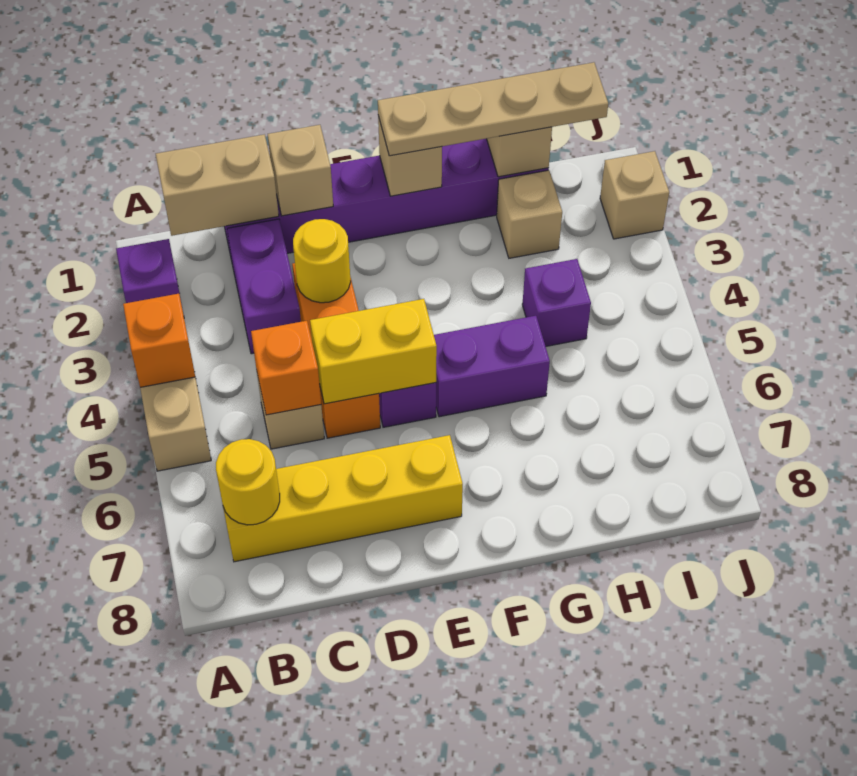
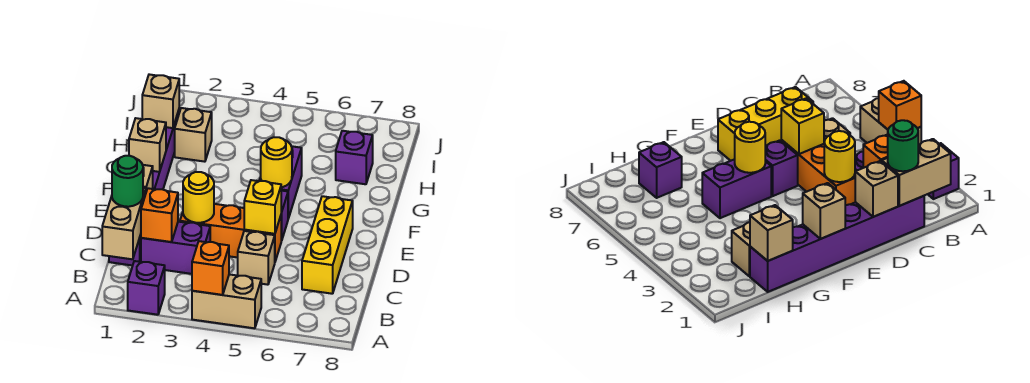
yellow brick B7:E7 level 1 -> yellow brick C7:E7 level 1
yellow round brick B7 level 2 -> yellow round brick F5 level 2
none -> green round brick C1 level 3
orange brick C5 level 2 -> orange brick C2 level 2
yellow brick D5:E5 level 2 -> yellow brick D5 level 2
tan plate F1:I1 level 3 -> none
purple brick H4 level 1 -> purple brick H7 level 1
tan brick J2 level 1 -> none

